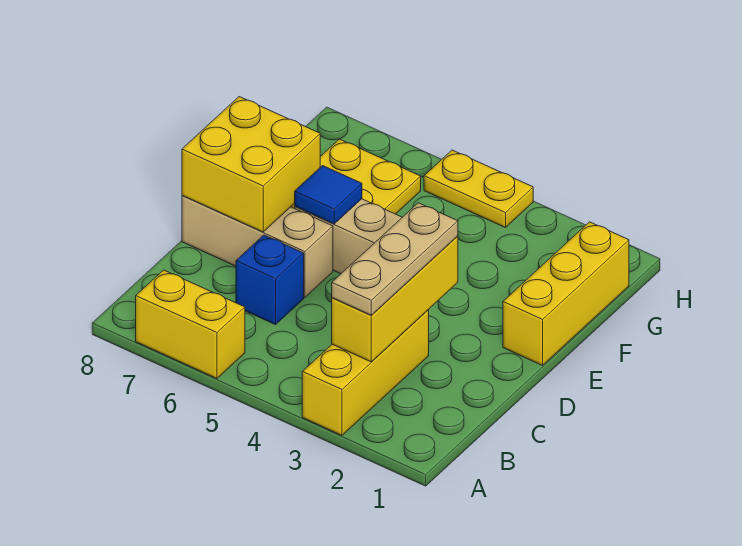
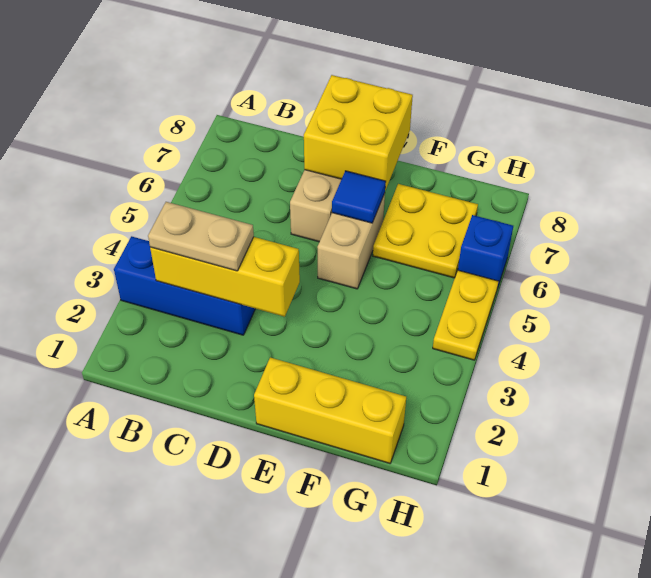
yellow brick A3:C3 level 1 -> blue brick A3:C3 level 1
yellow brick A6:A7 level 1 -> none
tan plate B3:D3 level 3 -> tan plate B3:C3 level 3
blue brick C6 level 1 -> blue brick H6 level 1

